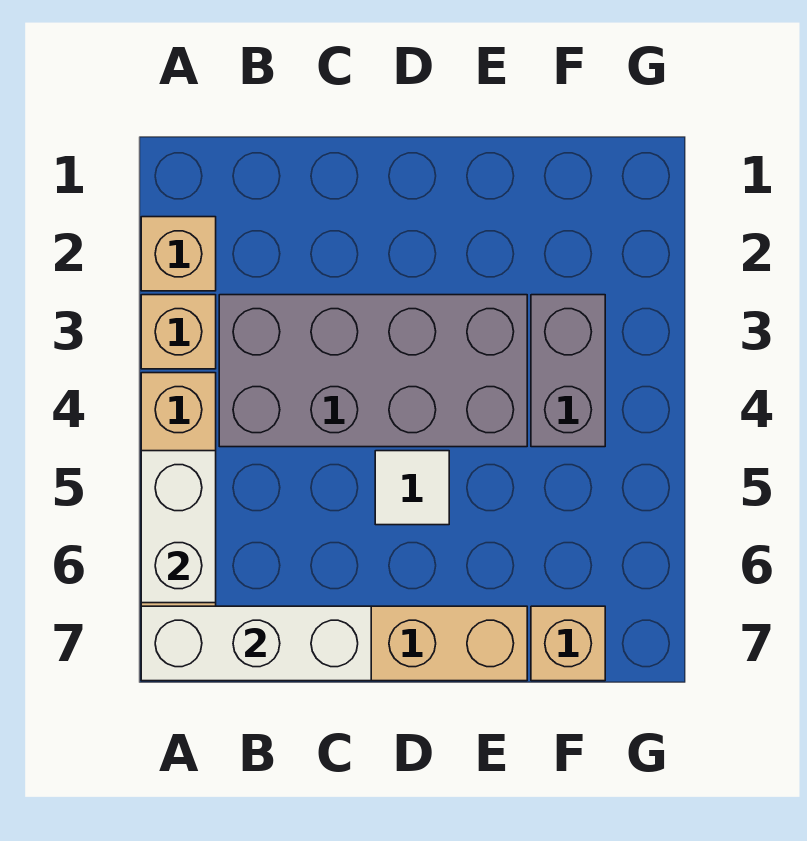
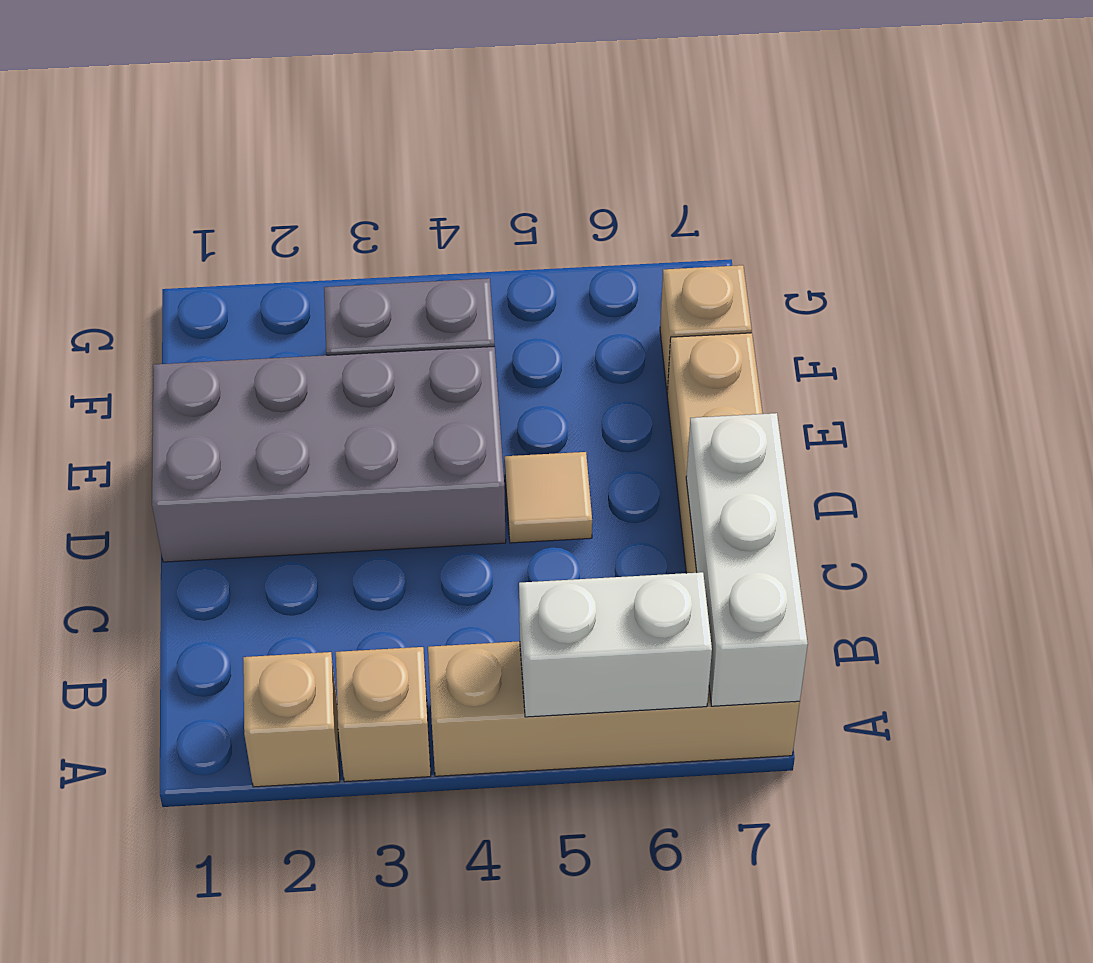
grey brick B3:E4 level 1 -> grey brick D1:E4 level 1
white tile D5 level 1 -> tan tile D5 level 1

